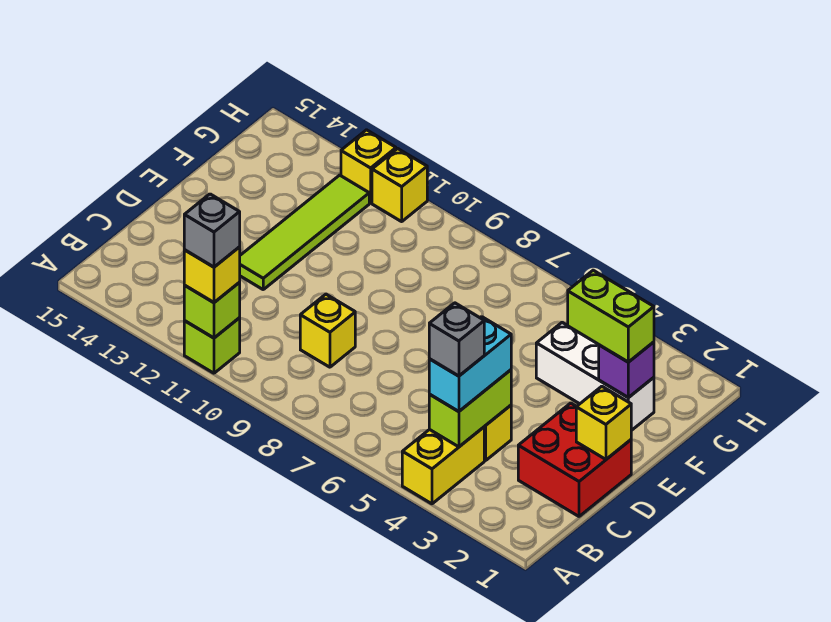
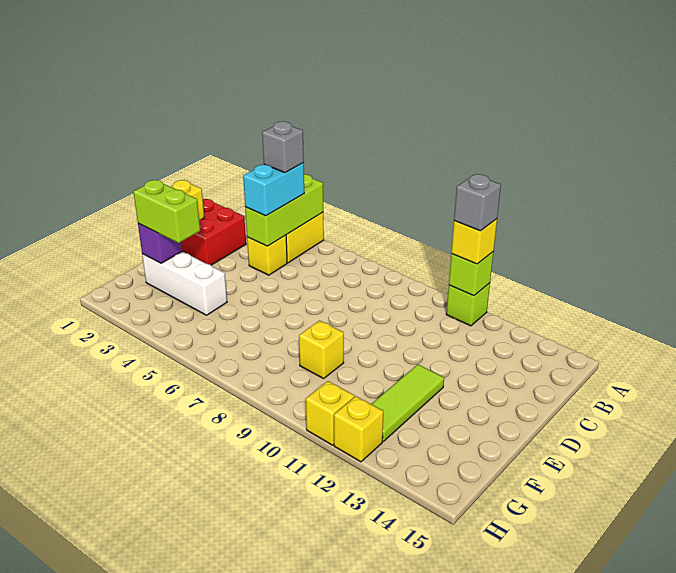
lime brick B4:C4 level 2 -> lime brick A4:C4 level 2
yellow brick C9 level 1 -> yellow brick F9 level 1
lime tile D12:G12 level 1 -> lime tile E12:G12 level 1

